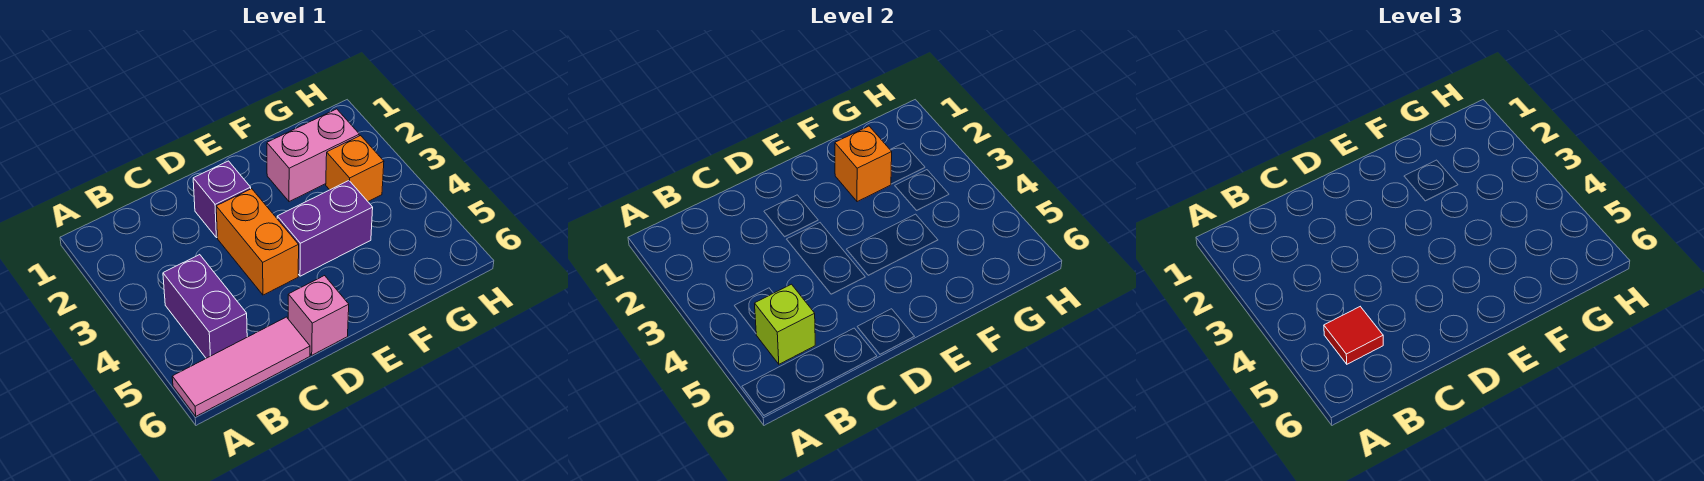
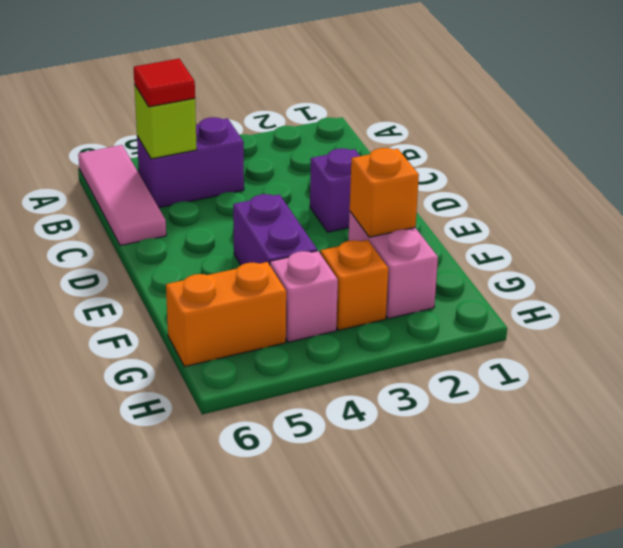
orange brick D3:D4 level 1 -> orange brick G5:G6 level 1
pink brick D6 level 1 -> pink brick G4 level 1

